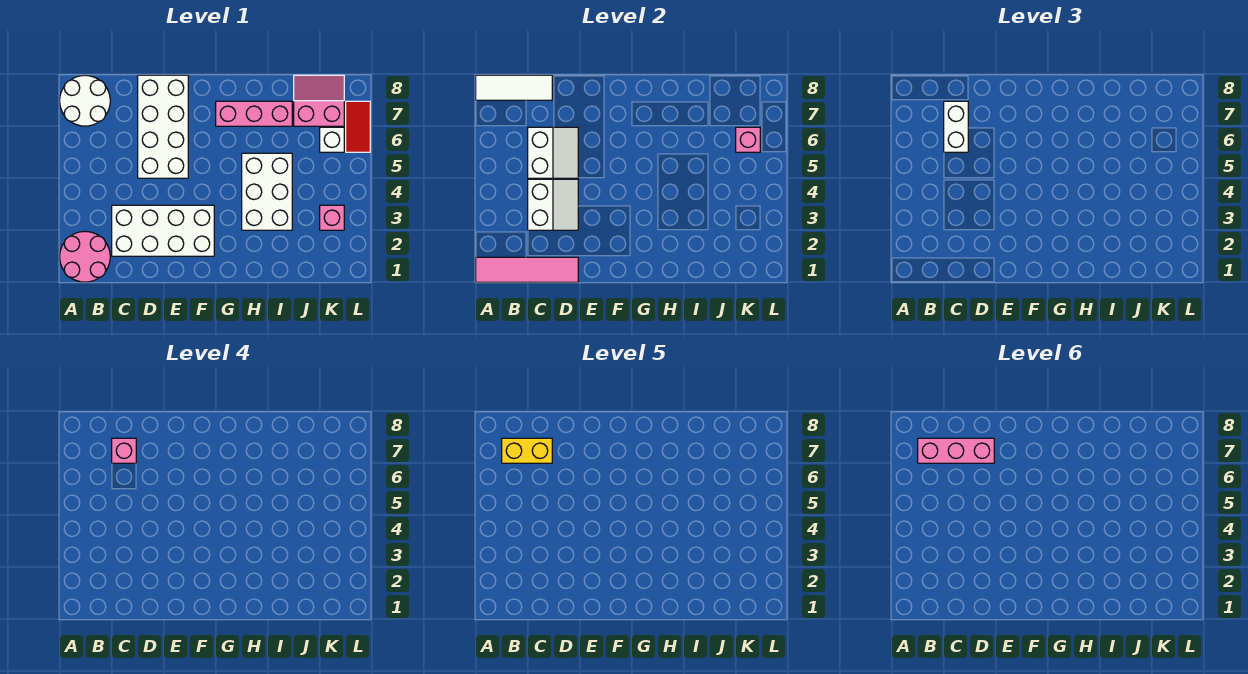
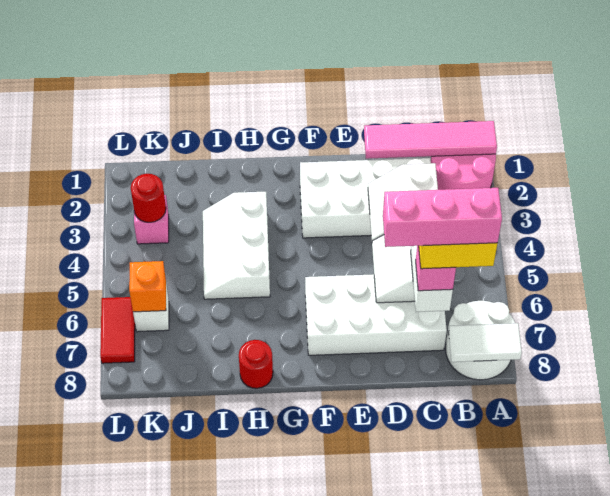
white tile A8:C8 level 2 -> white tile A8:B8 level 2
white brick D5:E8 level 1 -> white brick C6:F7 level 1
pink brick G7:I7 level 1 -> none
white brick H3:I5 level 1 -> white slope H3:I5 level 1 top H
none -> red round brick H8 level 1
pink slope J7:K8 level 1 top 7 -> none
none -> red round brick K3 level 2
pink brick K6 level 2 -> orange brick K6 level 2

